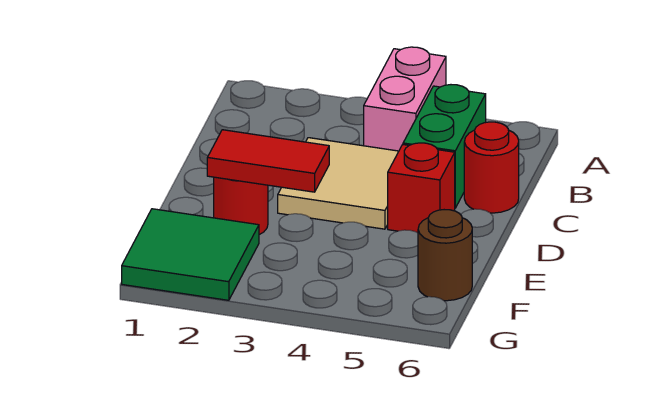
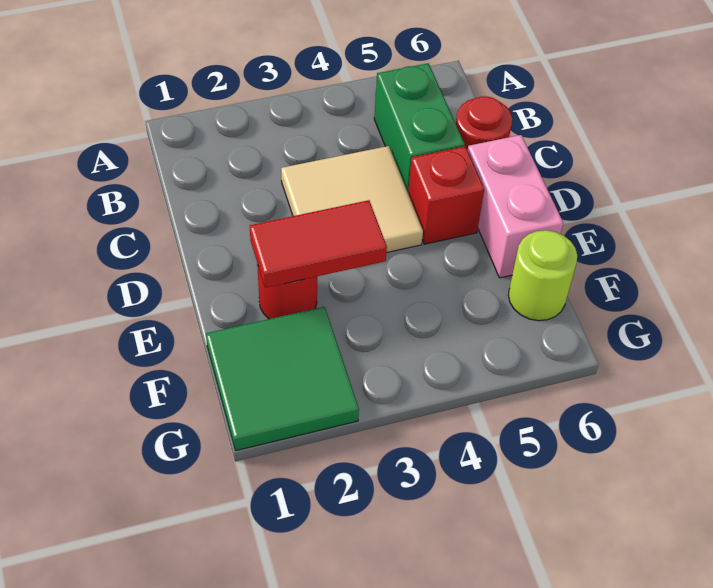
pink brick A4:B4 level 1 -> pink brick D6:E6 level 1
brown round brick F6 level 1 -> lime round brick F6 level 1

